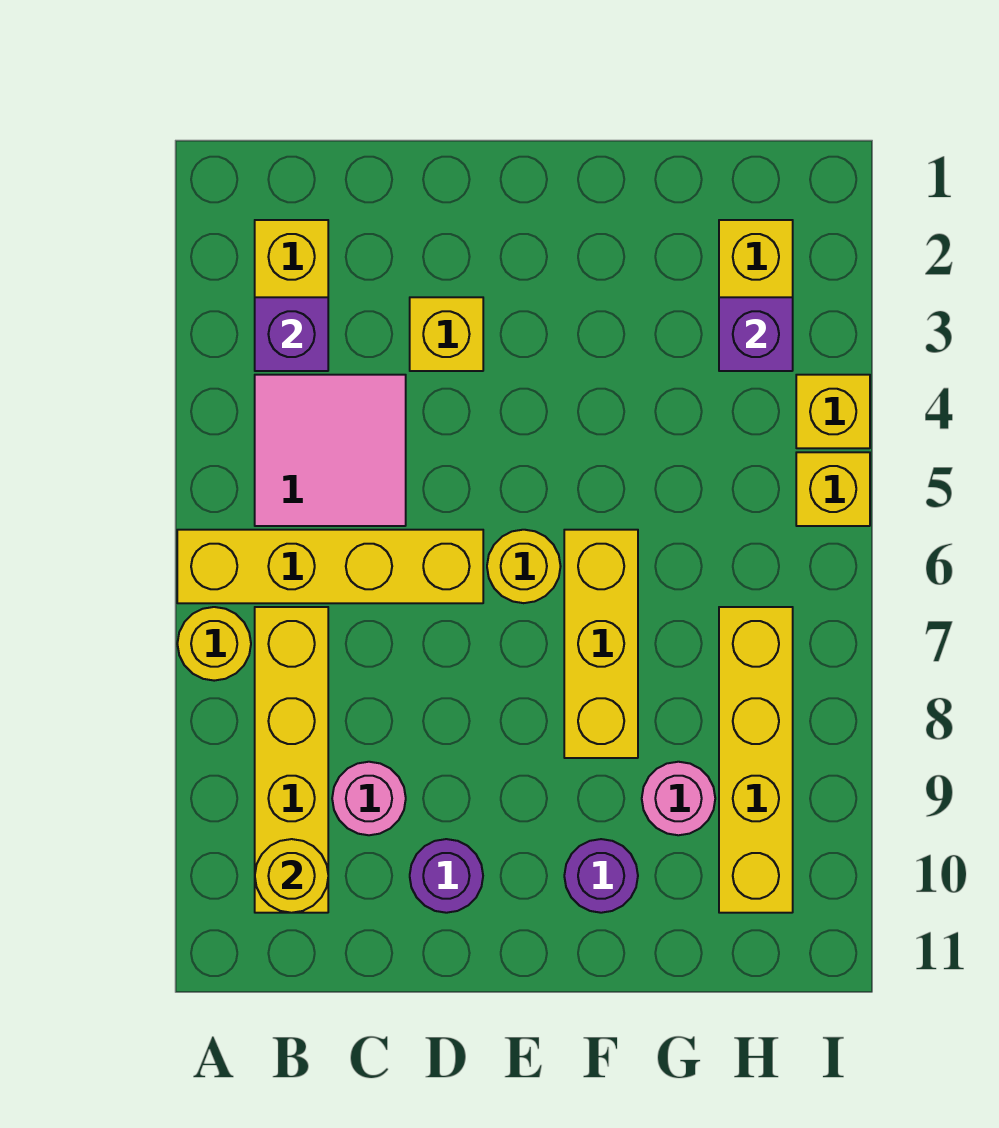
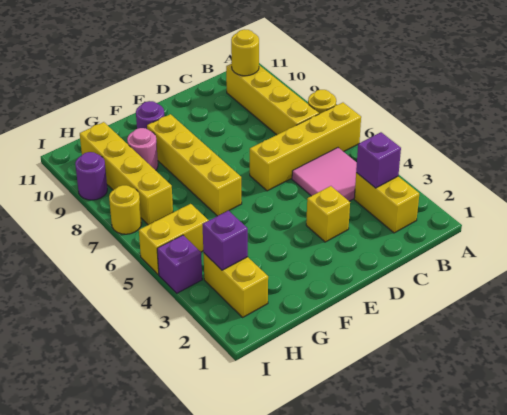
pink round brick C9 level 1 -> none
purple round brick D10 level 1 -> purple round brick I9 level 1
yellow round brick E6 level 1 -> yellow round brick I7 level 1
yellow brick F6:F8 level 1 -> yellow brick F6:F9 level 1
yellow brick I4 level 1 -> purple brick I4 level 1
yellow brick I5 level 1 -> yellow brick H5:I5 level 1

